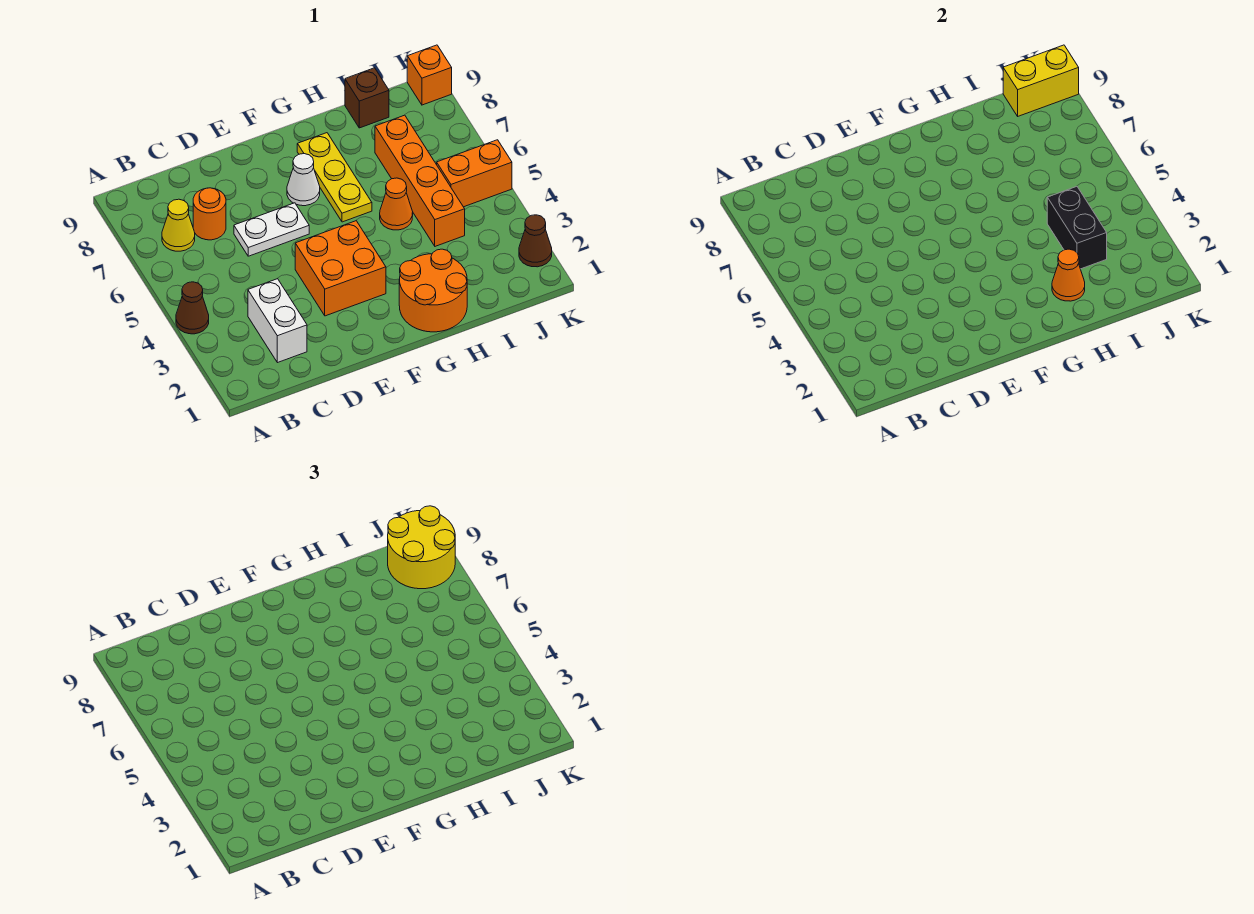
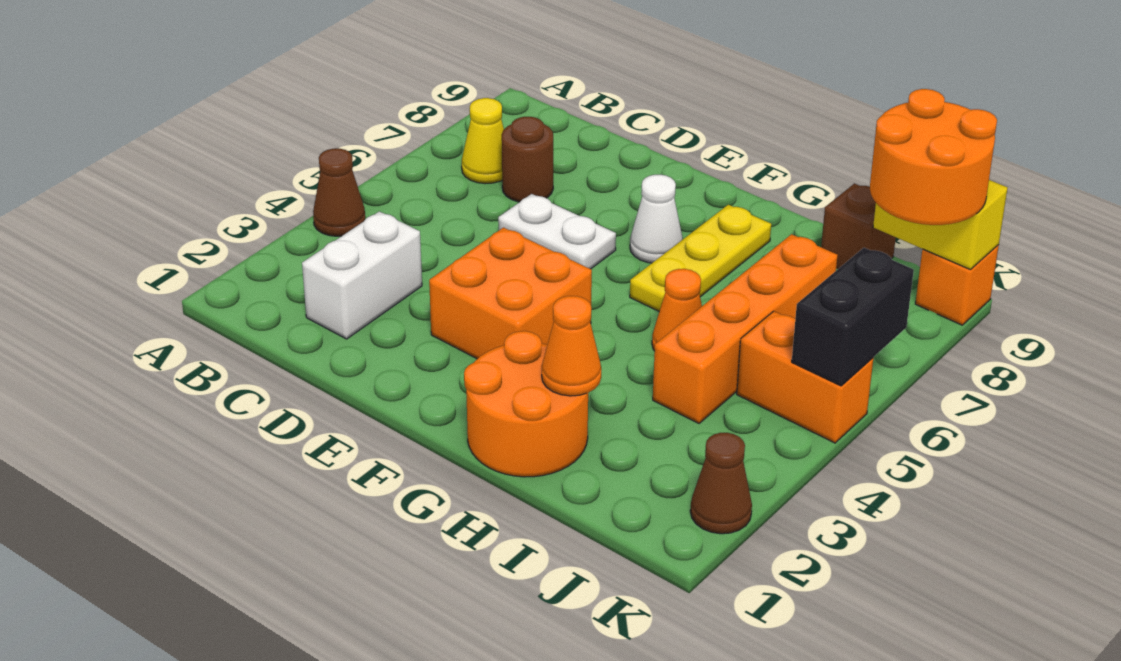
orange round brick C7 level 1 -> brown round brick C7 level 1
black brick I3:I4 level 2 -> black brick K5:K6 level 2
yellow round brick J8:K9 level 3 -> orange round brick J8:K9 level 3

